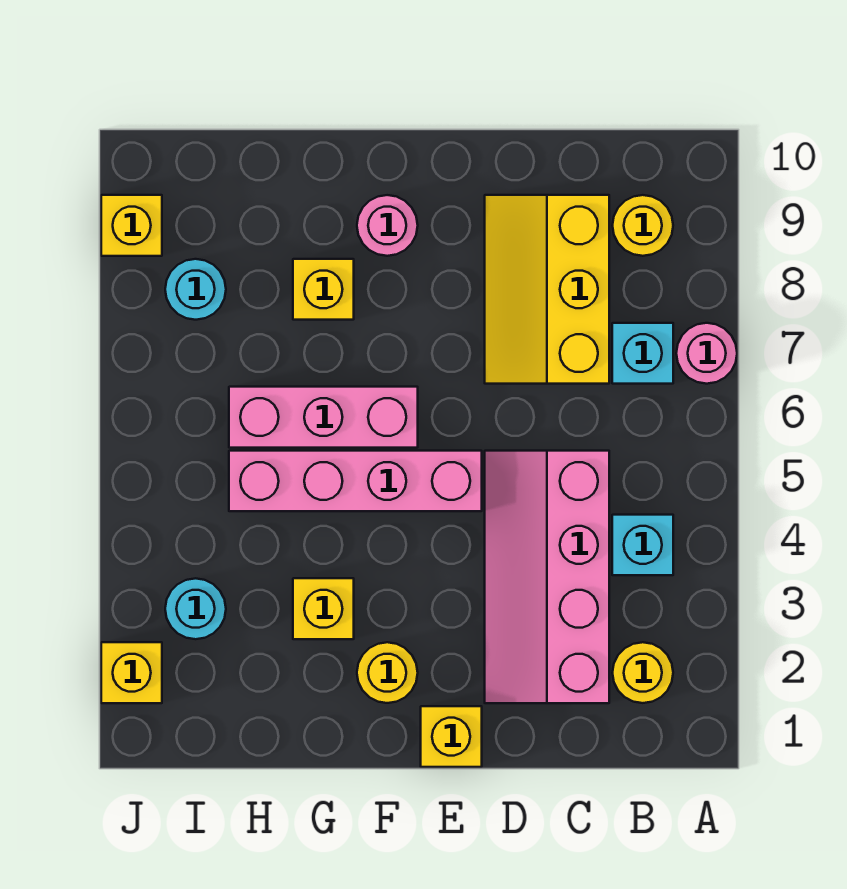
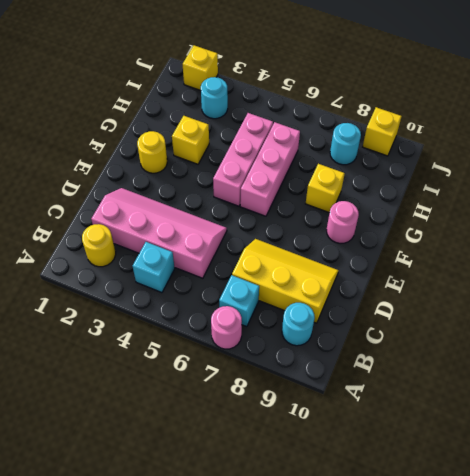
yellow round brick B9 level 1 -> cyan round brick B9 level 1
yellow brick E1 level 1 -> none
pink brick E5:H5 level 1 -> pink brick F5:H5 level 1

